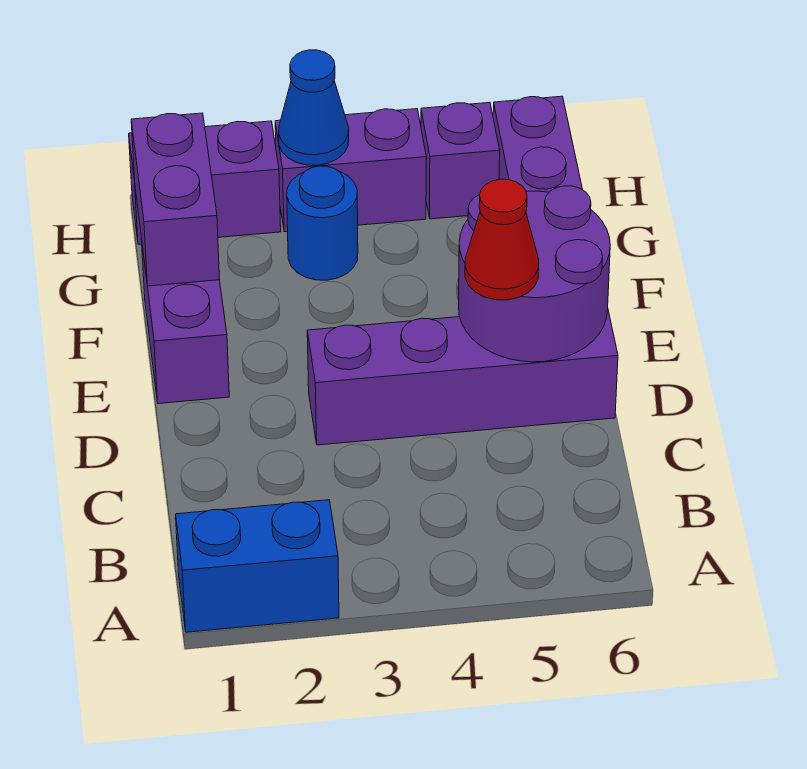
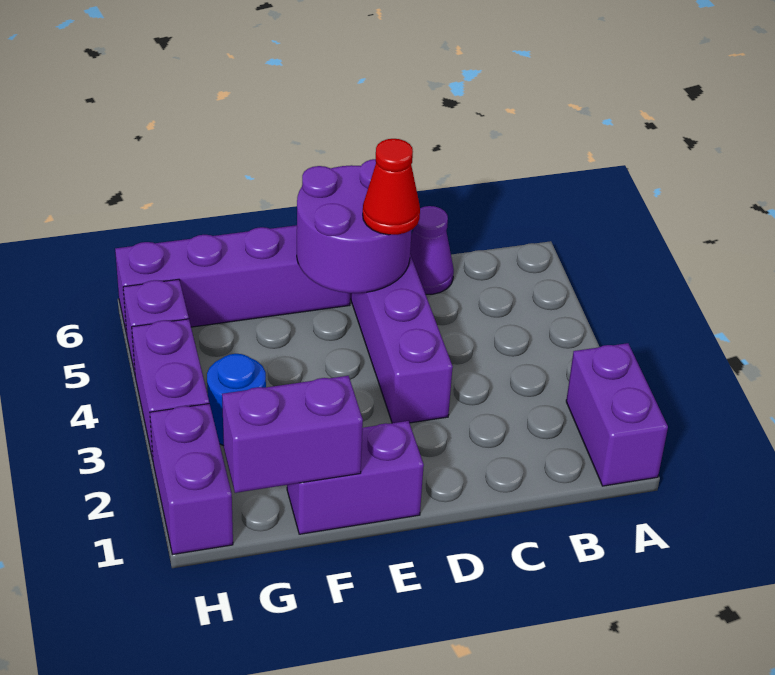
blue brick A1:A2 level 1 -> purple brick A1:A2 level 1
none -> purple cone C6 level 1
blue cone H3 level 2 -> none

